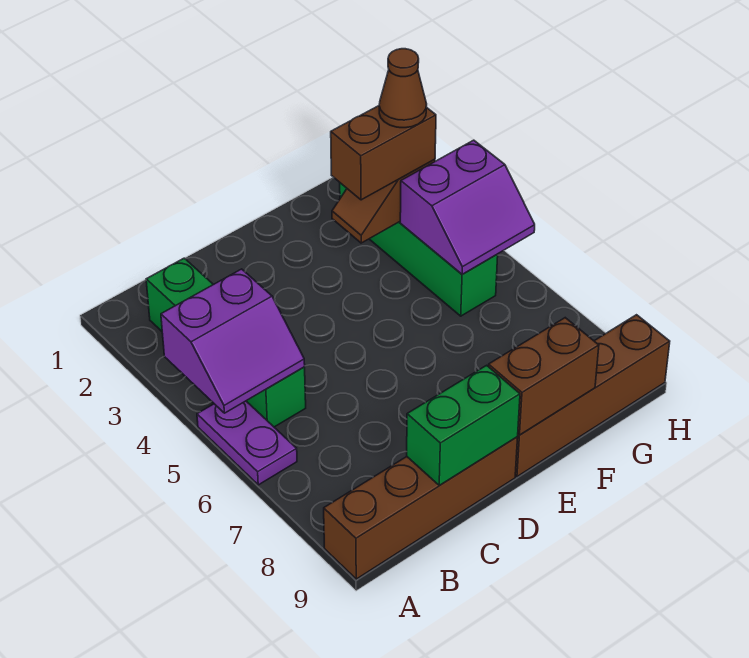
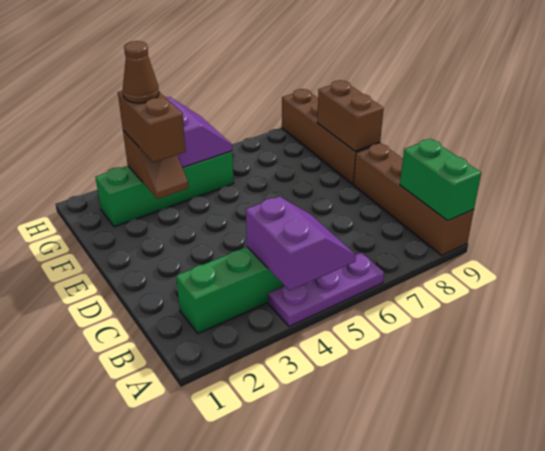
purple plate A5:A6 level 1 -> purple plate A4:A6 level 1
green brick C9:D9 level 2 -> green brick A9:B9 level 2

